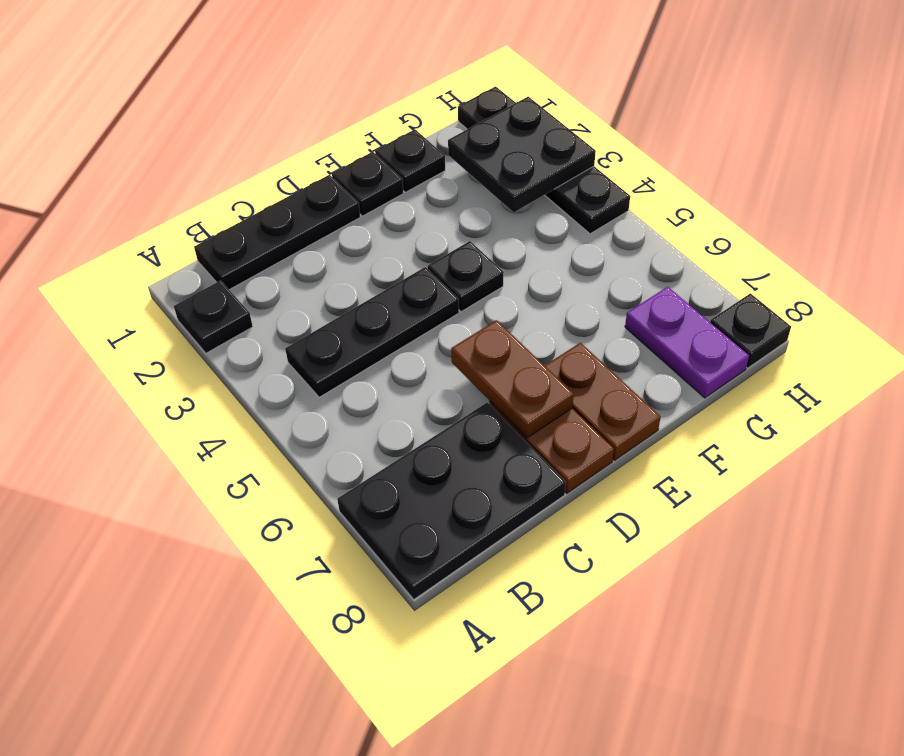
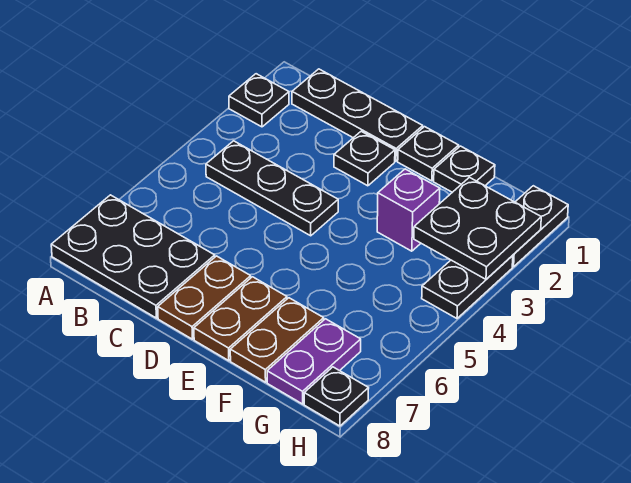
brown plate D6:D7 level 2 -> brown plate F7:F8 level 1
black plate E4 level 1 -> black plate D2 level 1
none -> purple brick F3 level 1

